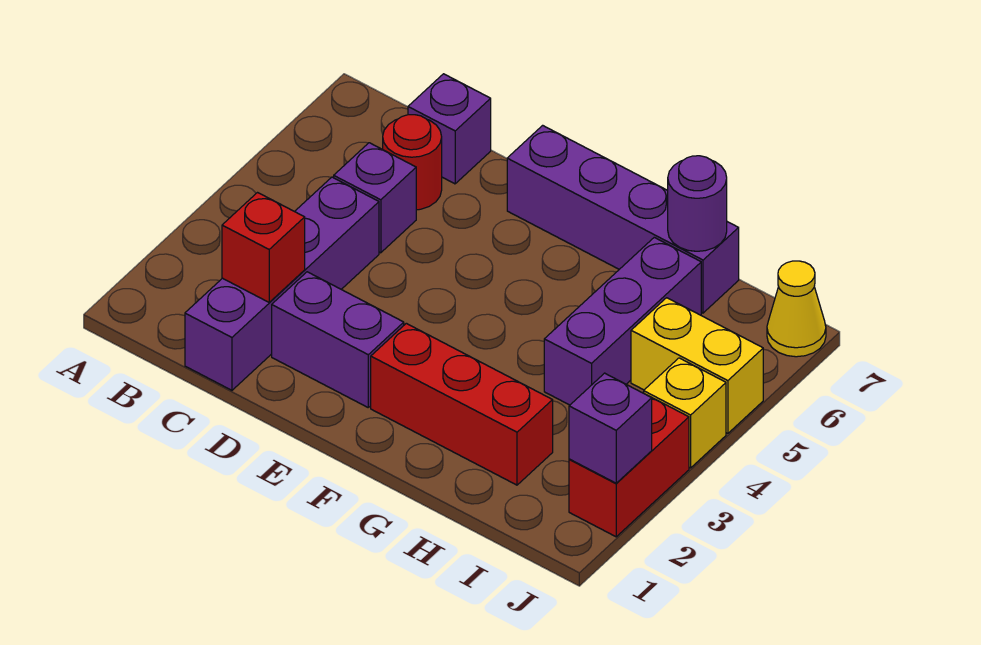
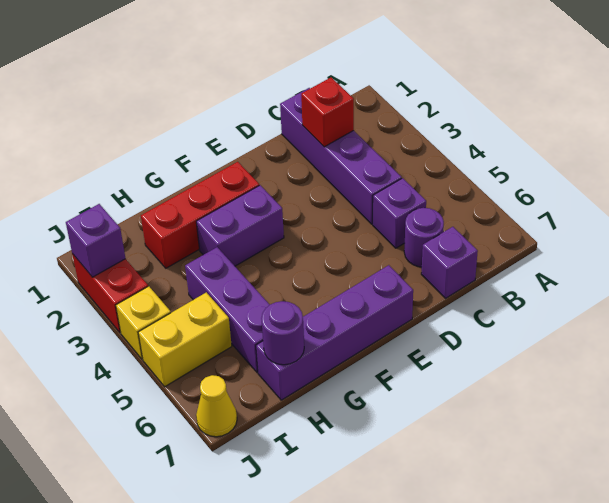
red round brick C6 level 1 -> purple round brick C6 level 1
purple brick D2:E2 level 1 -> purple brick F3:G3 level 1

